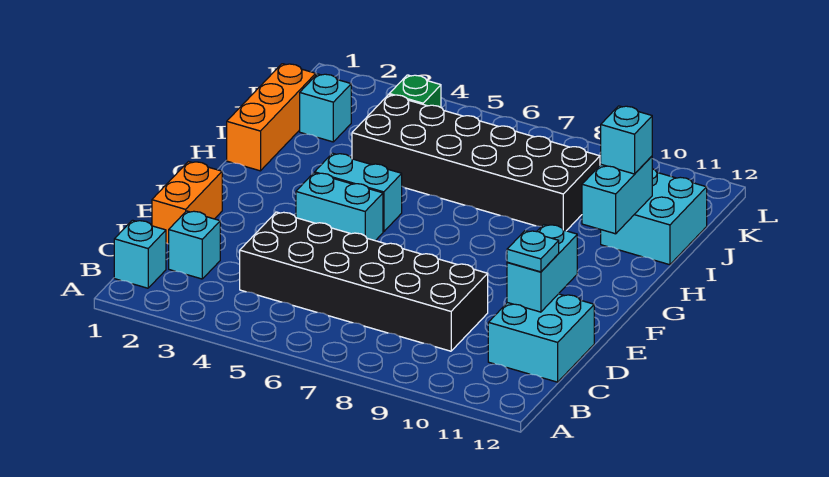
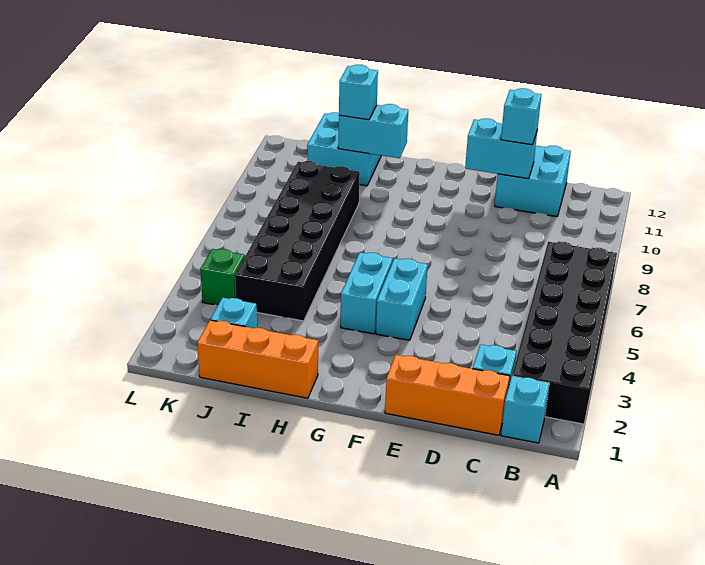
black brick C4:D9 level 1 -> black brick A2:B7 level 1
orange brick D1:E1 level 1 -> orange brick C1:E1 level 1
cyan plate D11 level 3 -> cyan brick D11 level 3

